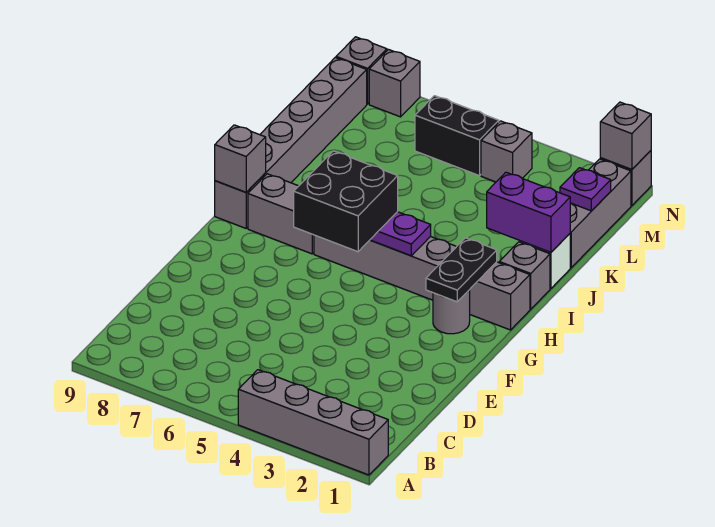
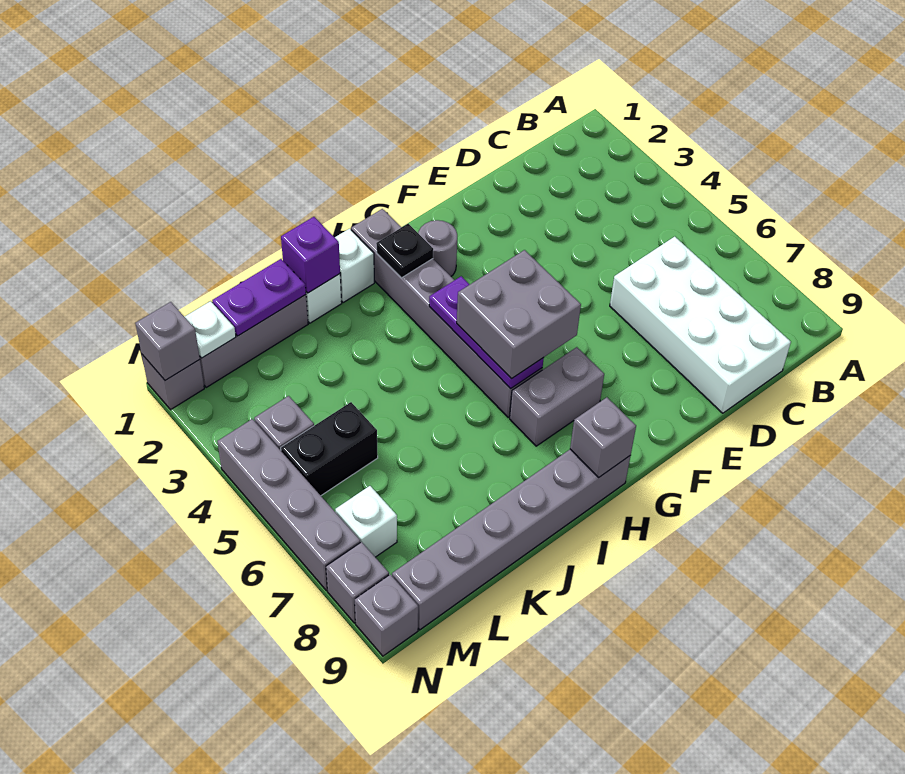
grey brick A1:A4 level 1 -> grey brick N4:N7 level 1
none -> white brick C6:D9 level 1
black plate G2:H2 level 2 -> black plate H2 level 2
black brick G5:H6 level 3 -> grey brick G5:H6 level 3
grey brick H7:H8 level 1 -> grey brick G7:H7 level 1
grey brick I1 level 1 -> white brick I1 level 1
purple brick J1:J2 level 2 -> purple brick J1 level 2
purple plate L1 level 2 -> purple plate K1:L1 level 2
none -> white plate M1 level 2
black brick M5:M6 level 1 -> black brick L5:M5 level 1
none -> white brick M7 level 1

